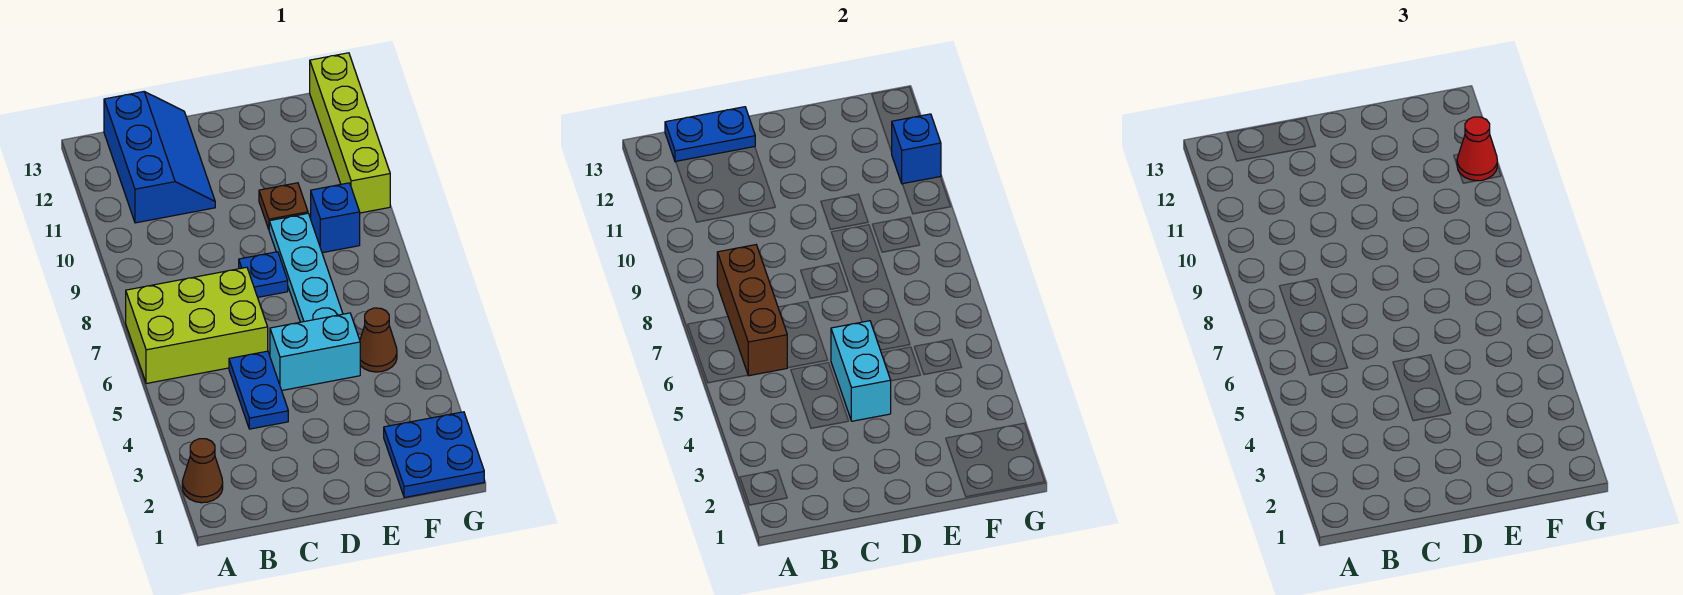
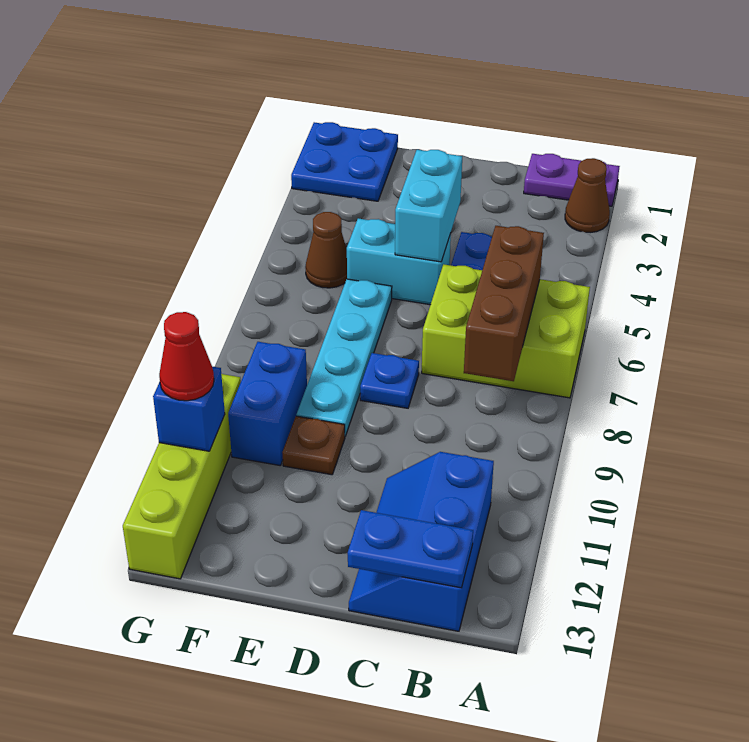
none -> purple plate A1:B1 level 1
blue brick F9 level 1 -> blue brick F9:F10 level 1

